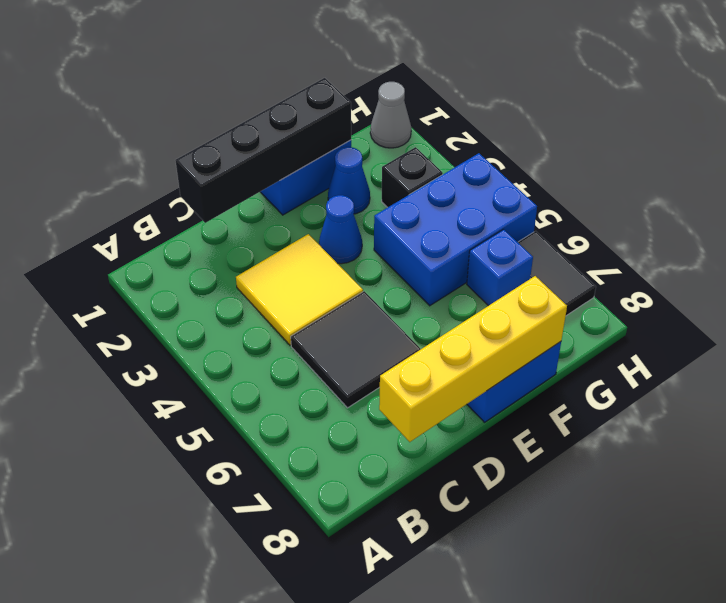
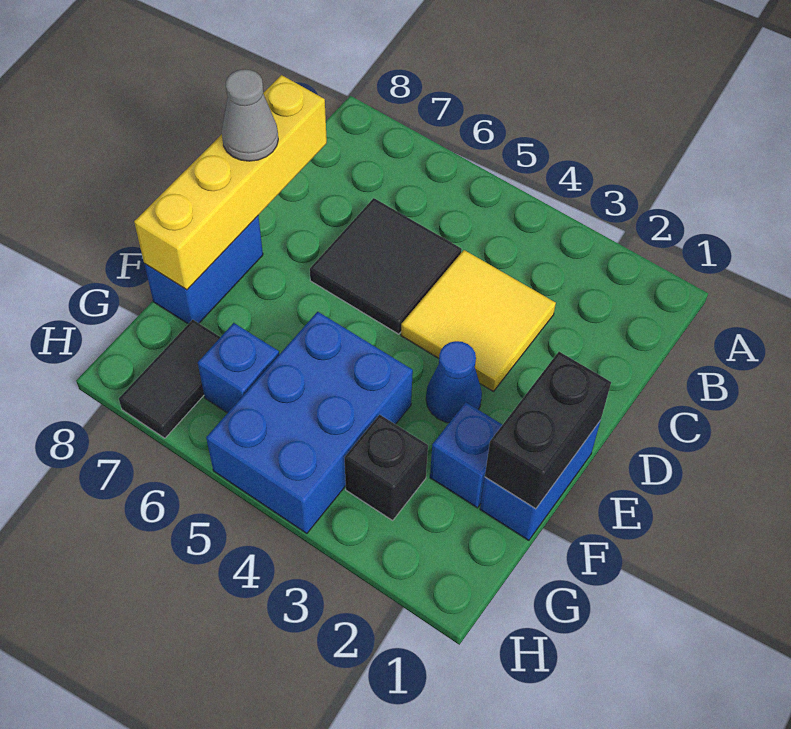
black brick C1:F1 level 2 -> black brick E1:F1 level 2
blue cone F2 level 1 -> blue brick F2 level 1
grey cone H1 level 1 -> grey cone D8 level 3
black tile H6:H7 level 1 -> black tile G7:H7 level 1

